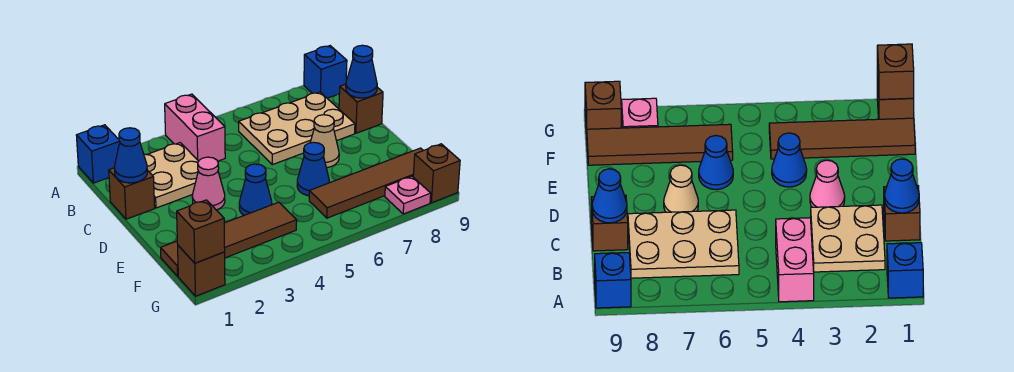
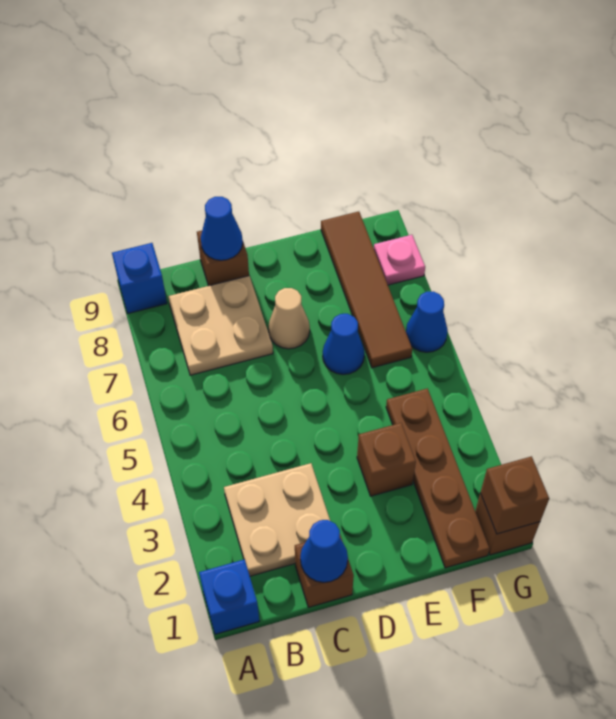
pink brick A4:B4 level 1 -> none
tan plate B6:C8 level 1 -> tan plate B7:C8 level 1
pink cone D3 level 1 -> none
blue cone E4 level 1 -> blue cone G6 level 1
brown tile F1:F4 level 1 -> brown plate F1:F4 level 1
brown brick G9 level 1 -> brown brick E3 level 1

